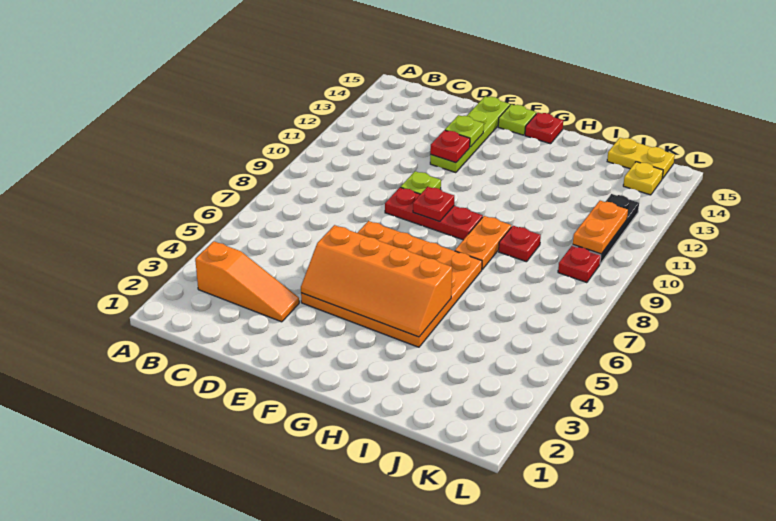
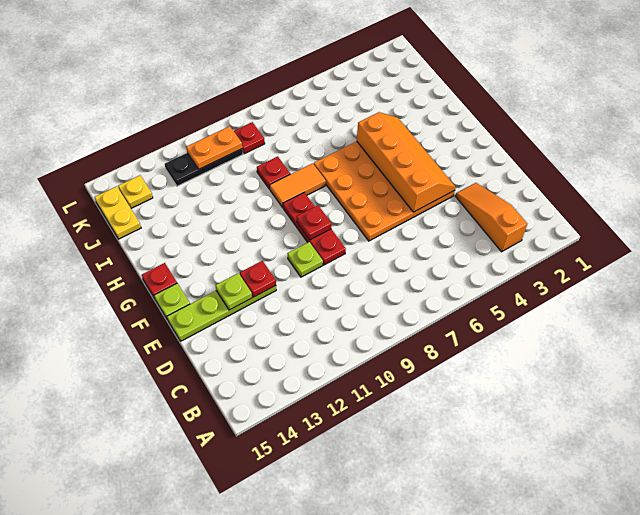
orange plate H8:H9 level 1 -> orange tile H8:H9 level 1

